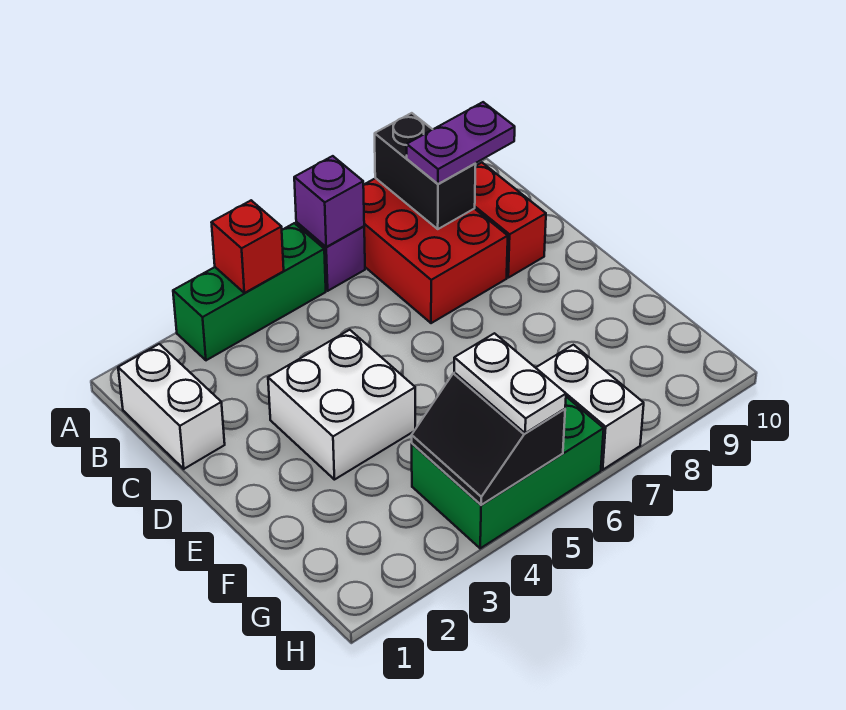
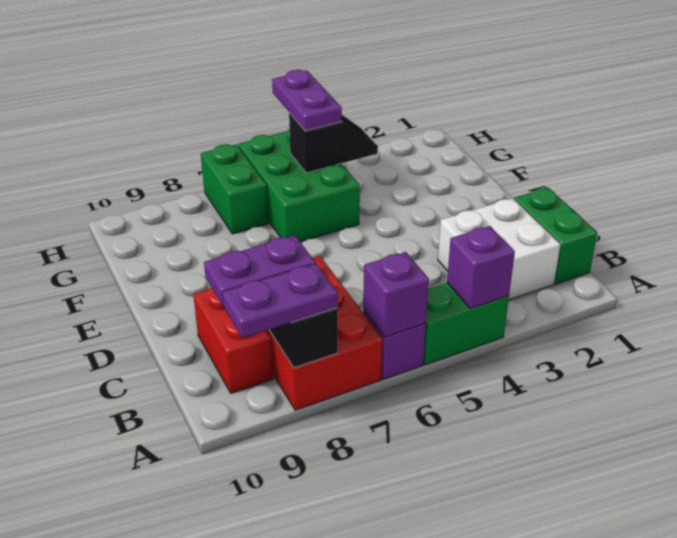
green brick A3:A5 level 1 -> green brick A4:A5 level 1
red brick A4 level 2 -> purple brick A4 level 2
none -> purple plate A8:A9 level 3
white brick B1:C1 level 1 -> green brick B1:C1 level 1
white brick D3:E4 level 1 -> white brick B2:C3 level 1
green brick G4:H6 level 1 -> green brick F5:H6 level 1
black slope G4:H5 level 2 top 5 -> black slope G4:G5 level 2 top 5
white plate G5:H5 level 3 -> purple plate G5:H5 level 3
white brick G7:H7 level 1 -> green brick G7:H7 level 1

